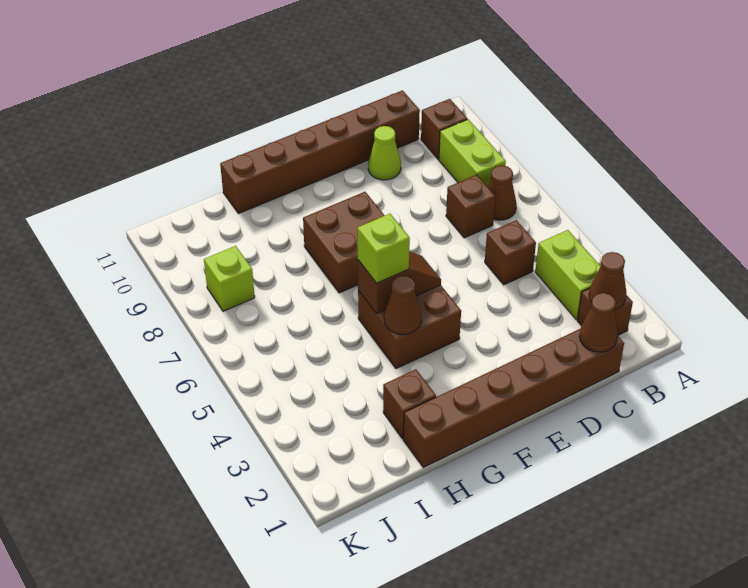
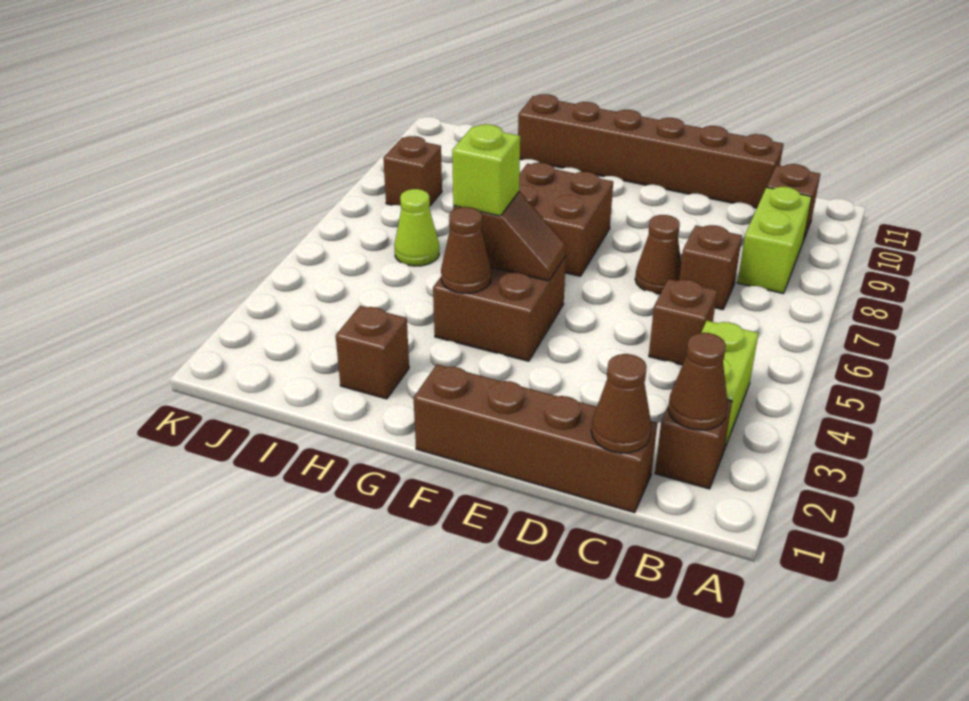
brown cone B7 level 1 -> brown cone D7 level 1
brown brick C1:H1 level 1 -> brown brick C1:F1 level 1
lime cone D10 level 1 -> lime cone I6 level 1
lime brick J8 level 1 -> brown brick J8 level 1

